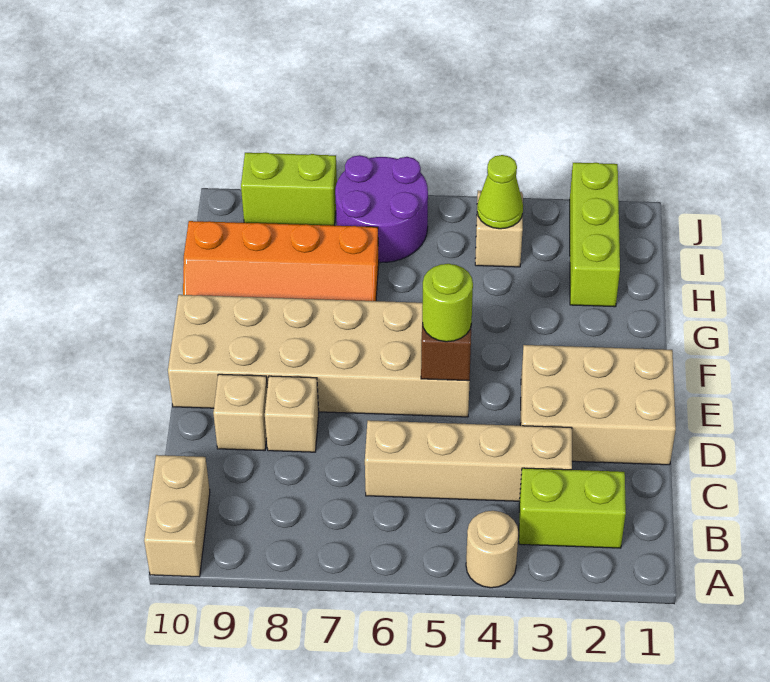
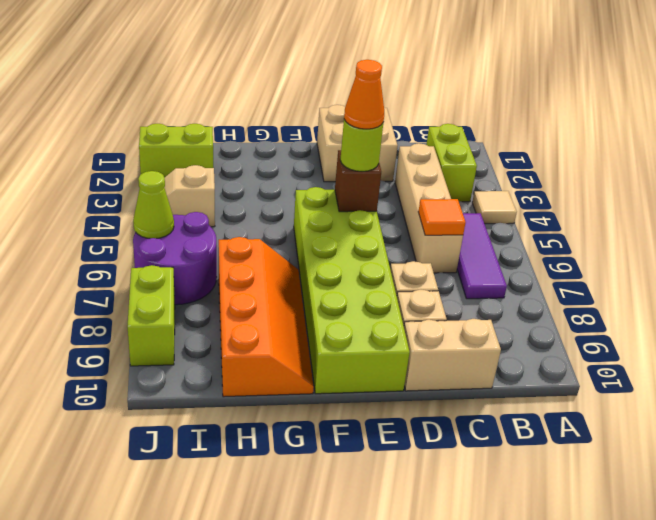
tan round brick A4 level 1 -> tan tile A4 level 1
tan brick A10:B10 level 1 -> tan brick C10:D10 level 1
none -> purple tile B5:B7 level 1
none -> orange tile C6 level 2
tan brick D1:E3 level 1 -> tan brick D1:E2 level 1
tan brick E5:F10 level 1 -> lime brick E5:F10 level 1
none -> orange cone E5 level 4
lime brick H2:J2 level 1 -> lime brick I2:J2 level 1
lime cone I4 level 2 -> lime cone J6 level 2

